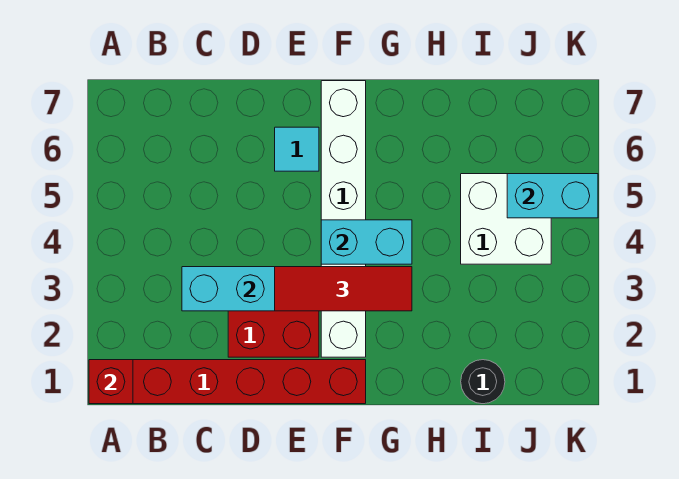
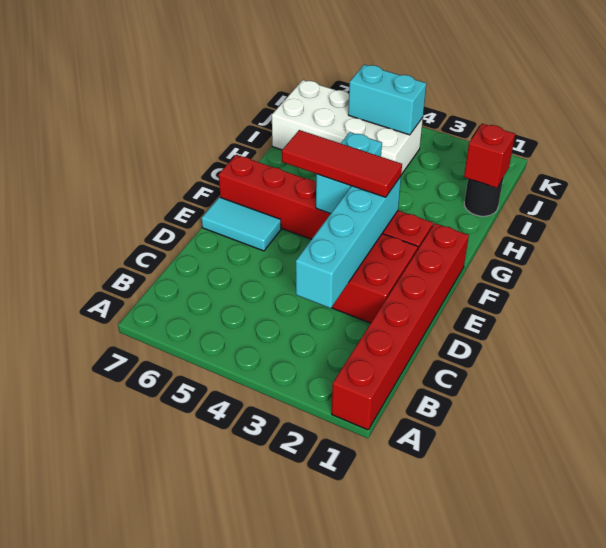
red brick A1 level 2 -> red brick I1 level 2
red tile E3:G3 level 3 -> red tile F3:F5 level 3
cyan tile E6 level 1 -> cyan tile E6:E7 level 1
white brick F2:F7 level 1 -> red brick F2:F7 level 1
white brick I4:J5 level 1 -> white brick I4:J7 level 1
cyan brick J5:K5 level 2 -> cyan brick J4:J5 level 2

